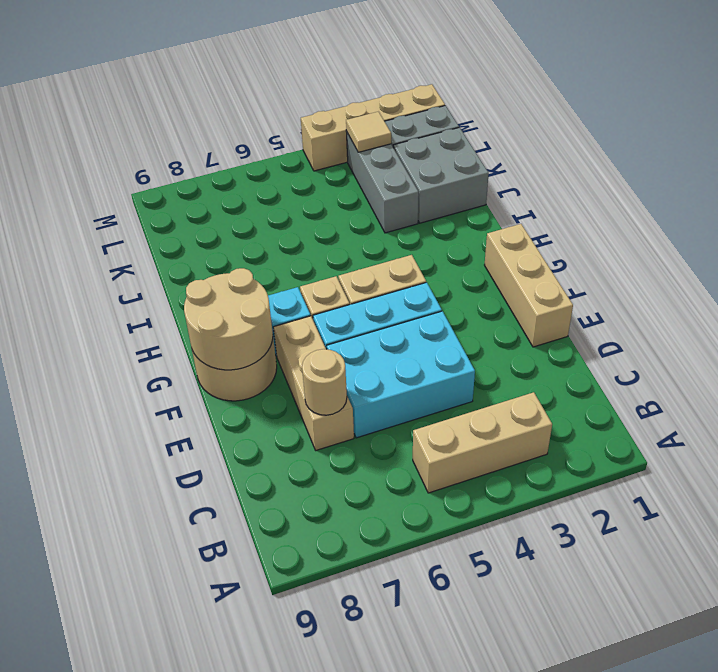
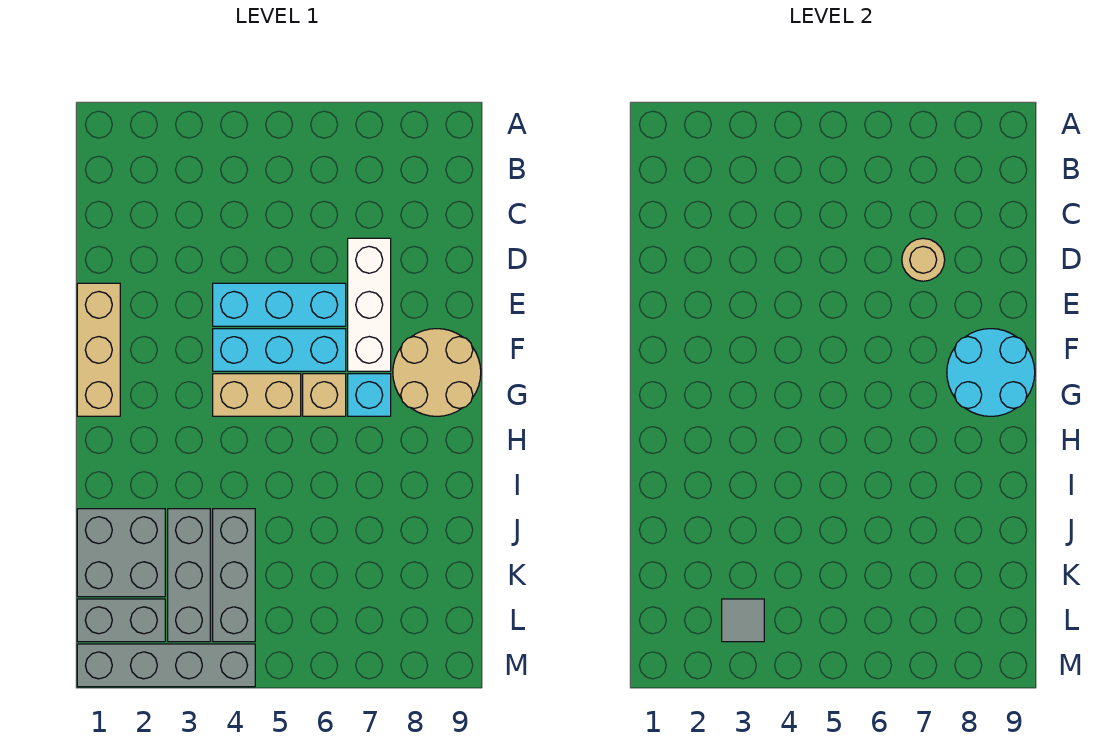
tan brick B3:B5 level 1 -> none
cyan brick D4:E6 level 1 -> cyan brick E4:E6 level 1
tan brick D7:F7 level 1 -> white brick D7:F7 level 1
tan round brick F8:G9 level 2 -> cyan round brick F8:G9 level 2
none -> grey brick J4:L4 level 1
tan tile L3 level 2 -> grey tile L3 level 2
tan brick M1:M4 level 1 -> grey brick M1:M4 level 1

